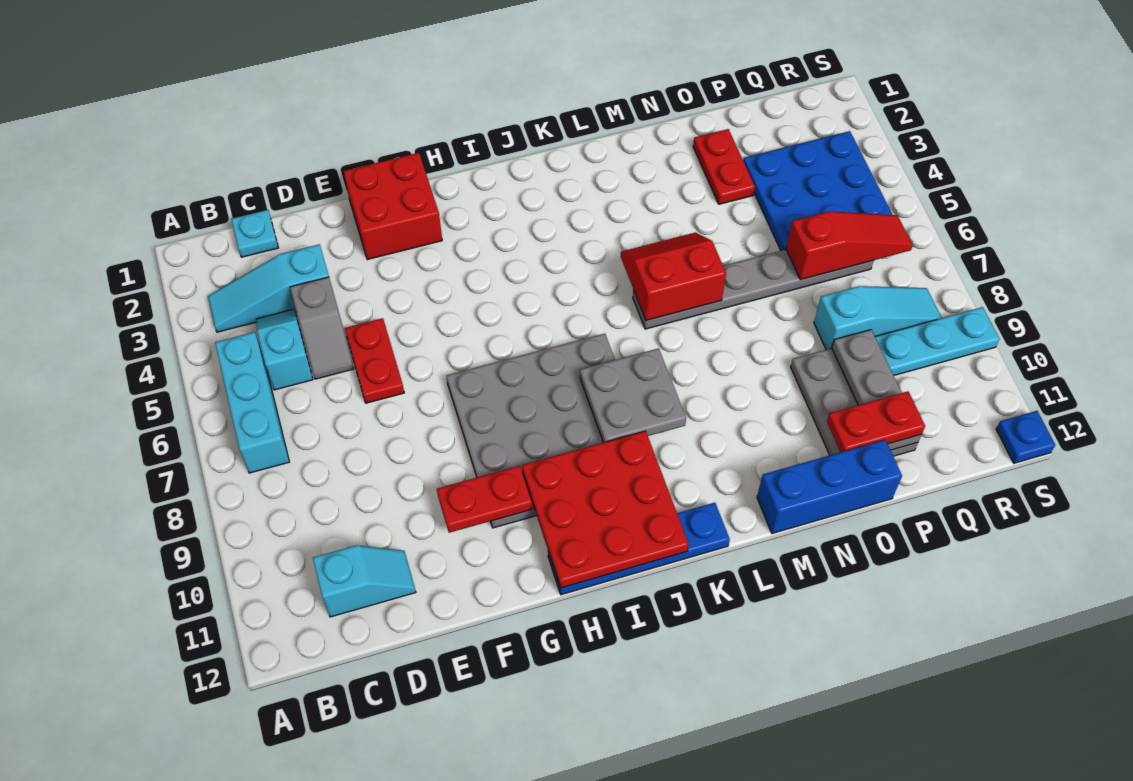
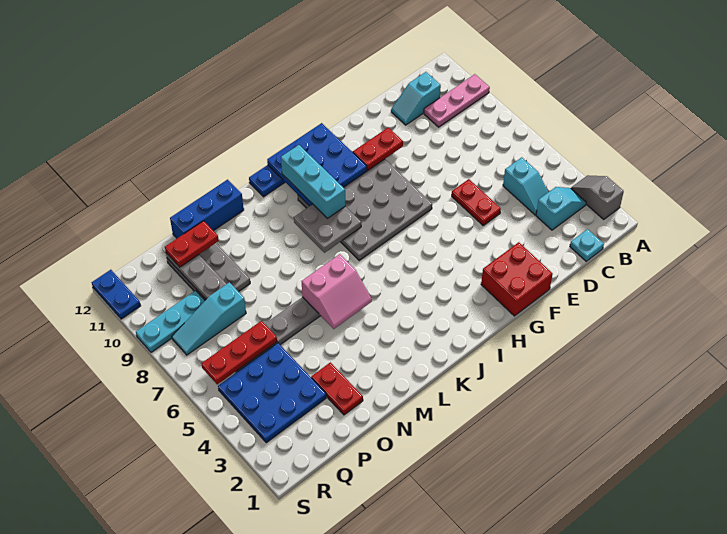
none -> pink plate A10:C10 level 1
cyan slope B3:D3 level 1 top D -> cyan slope B3:C3 level 1 top C
cyan brick B5:B7 level 1 -> cyan brick J9:J11 level 3
grey slope D4:D5 level 1 top 4 -> grey slope A2:A3 level 1 top 2
red plate H10:J12 level 2 -> blue plate H10:J12 level 2
red slope L5:M6 level 2 top 6 -> pink slope L5:M6 level 2 top 6
red slope P6:R6 level 2 top P -> red plate P6:R6 level 2
blue plate S12 level 1 -> blue plate S11:S12 level 1

